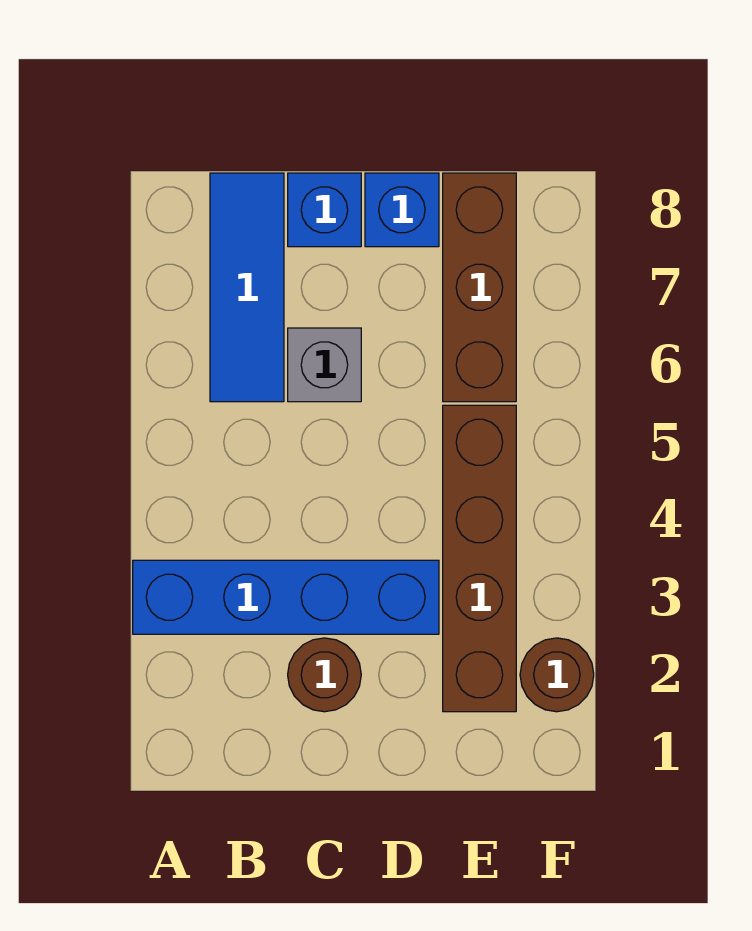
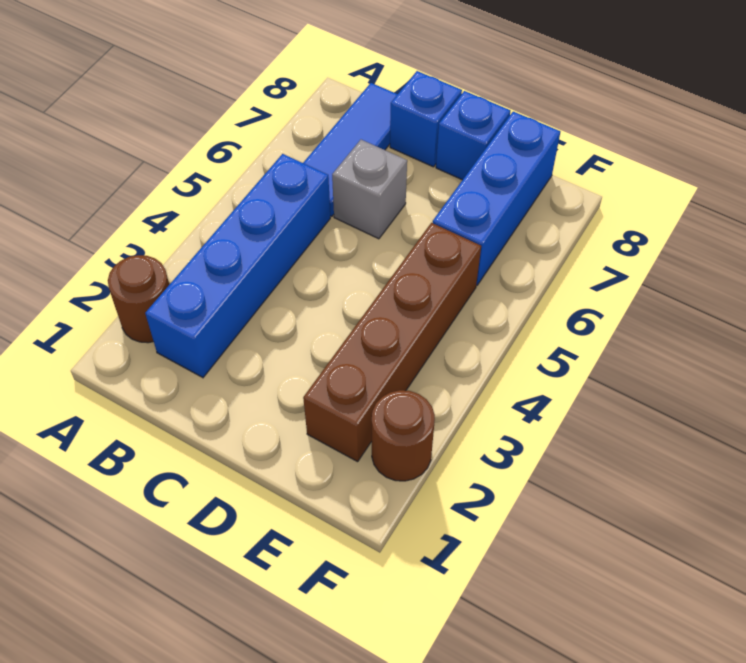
blue brick A3:D3 level 1 -> blue brick B2:B5 level 1
brown round brick C2 level 1 -> brown round brick A2 level 1
brown brick E6:E8 level 1 -> blue brick E6:E8 level 1

